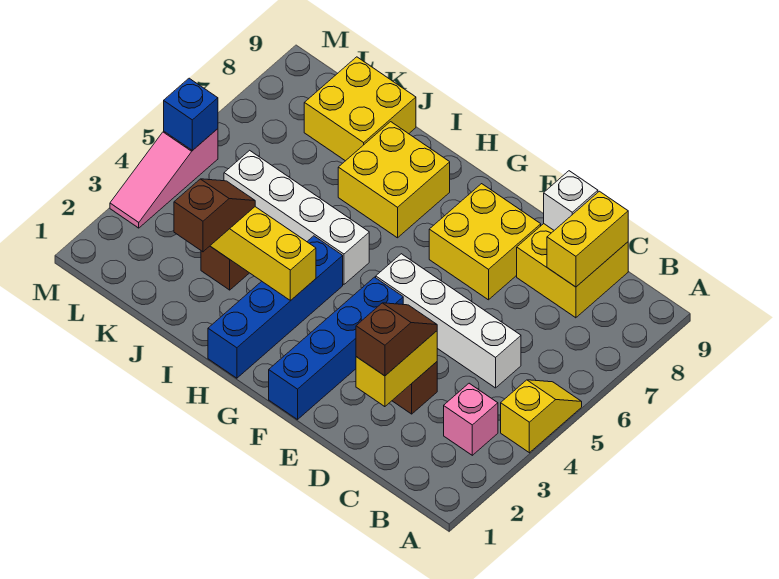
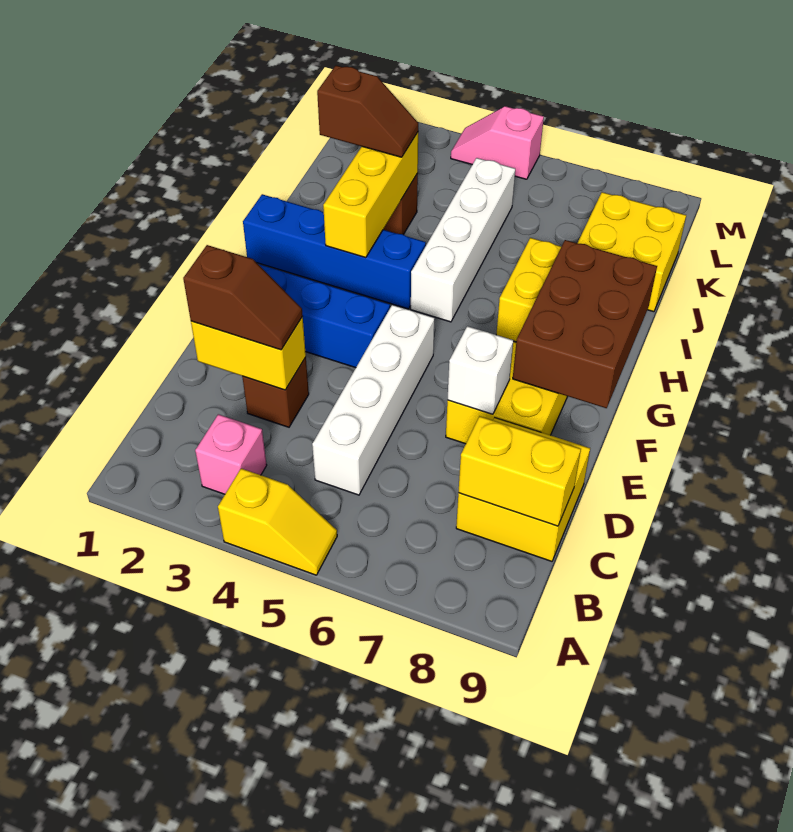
white brick D9 level 2 -> white brick E7 level 2
none -> brown brick F8:H9 level 2
pink slope M3:M5 level 1 top 5 -> pink slope M4:M5 level 1 top 5
blue brick M5 level 2 -> none

